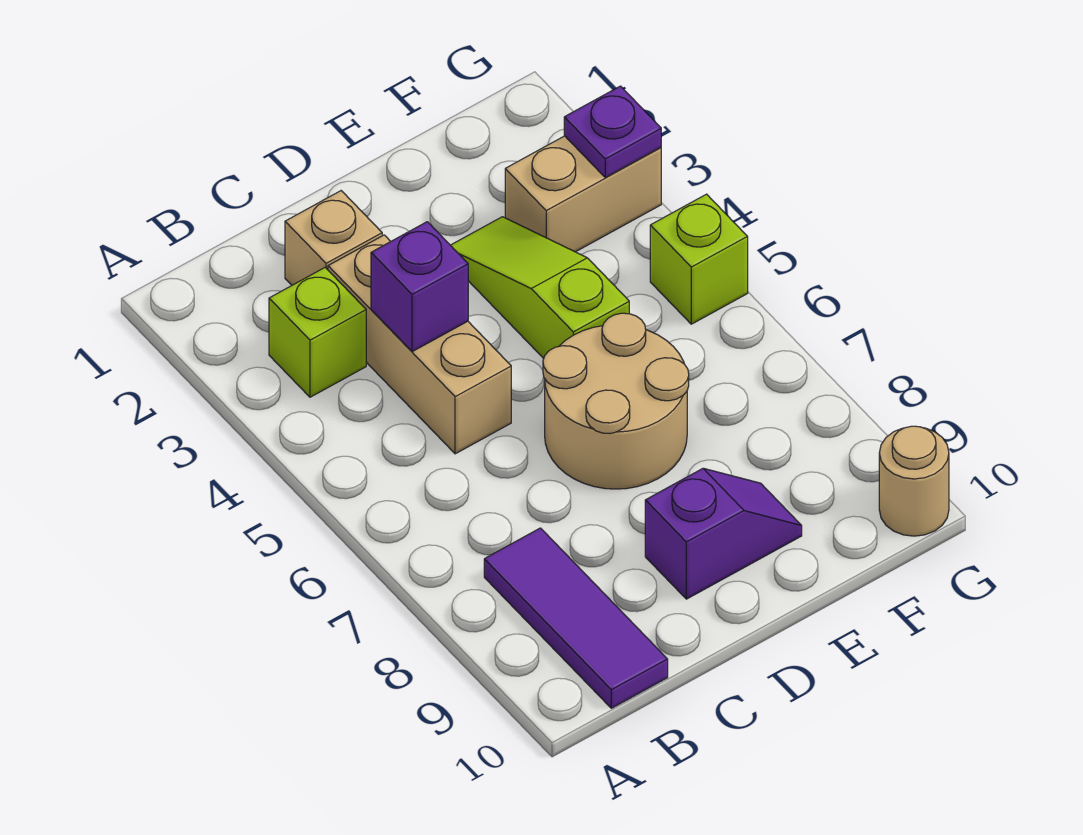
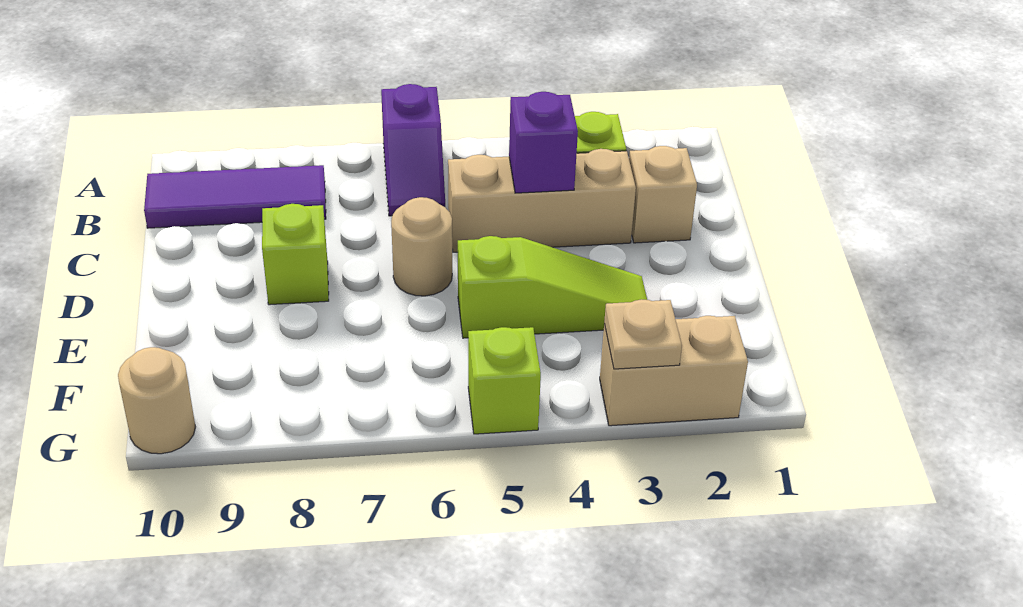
tan round brick D6:E7 level 1 -> tan round brick D6 level 1
none -> lime brick D8 level 1
purple slope D9:E9 level 1 top D -> purple slope A6:B6 level 1 top A
tan brick F3:G3 level 1 -> tan brick G2:G3 level 1
purple plate G3 level 2 -> tan plate G3 level 2

